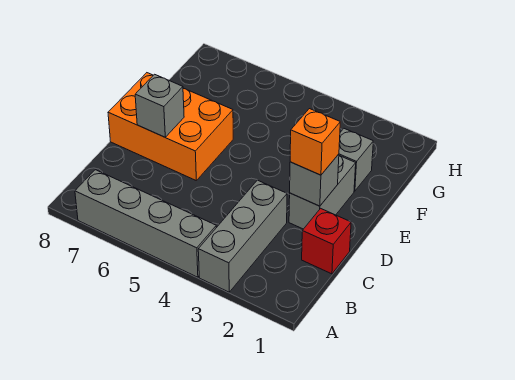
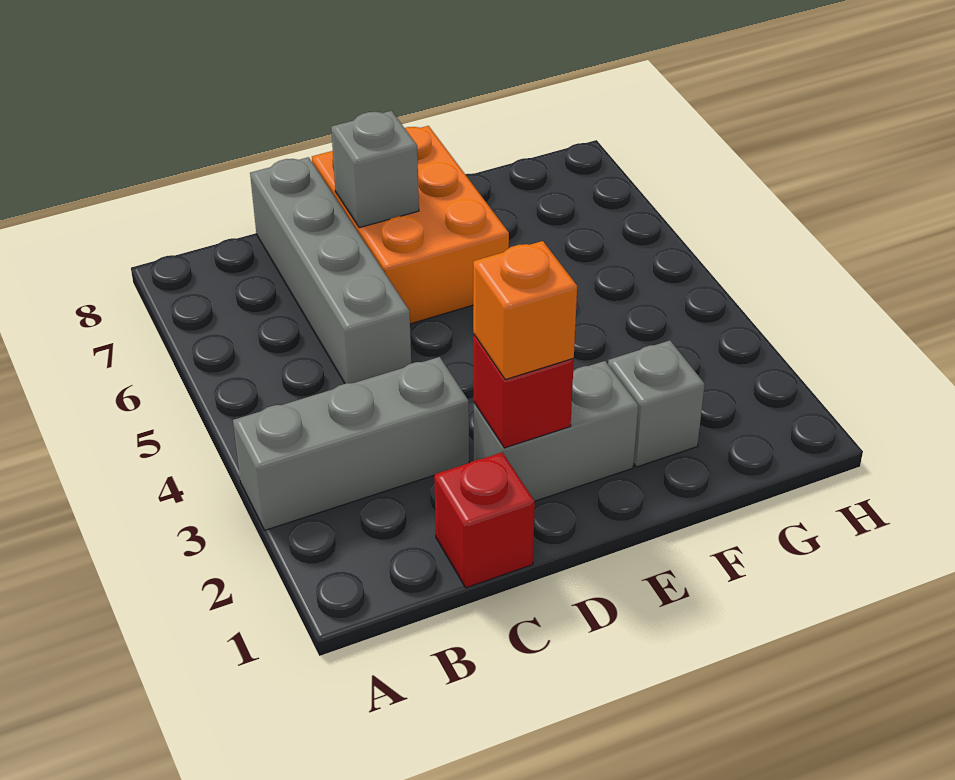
grey brick A4:A7 level 1 -> grey brick C5:C8 level 1
grey brick D2 level 2 -> red brick D2 level 2

